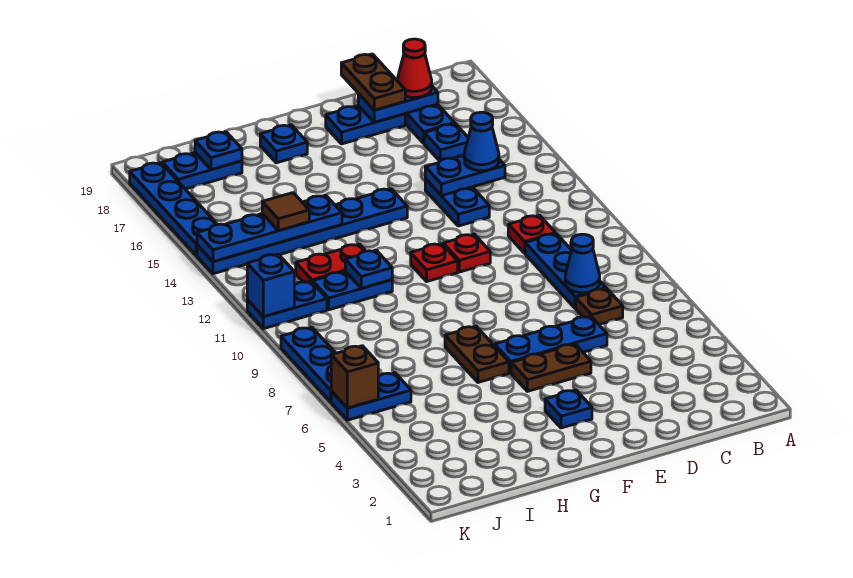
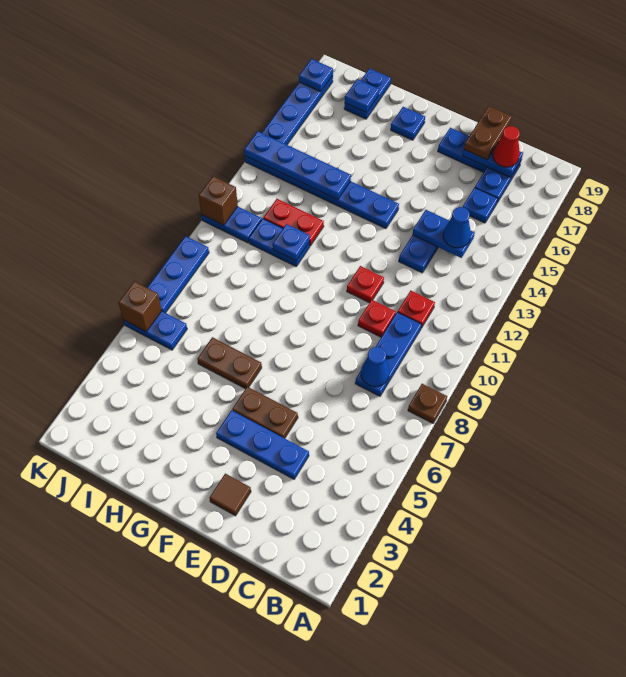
brown plate C7 level 1 -> brown plate A8 level 1
blue plate D6:F6 level 1 -> blue plate D4:F4 level 1
blue plate F3 level 1 -> blue plate K18 level 2
red plate F11 level 1 -> red plate D10 level 1
brown plate G6:G7 level 1 -> brown plate G6:H6 level 1
brown tile I14 level 3 -> brown tile E2 level 1
blue plate I18:J18 level 1 -> blue plate I18:I19 level 1
blue brick K11 level 2 -> brown brick K11 level 2

